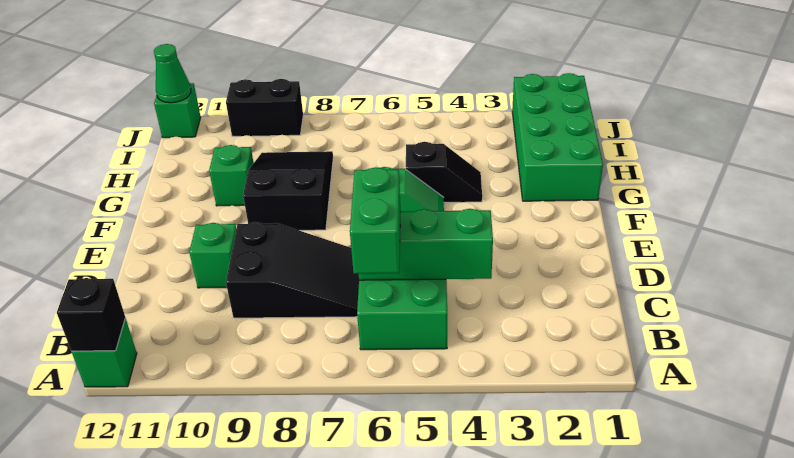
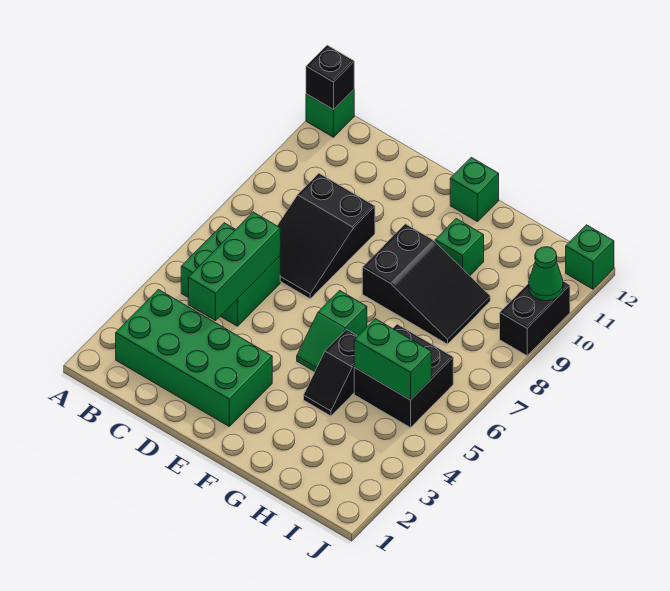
green brick B6:C6 level 3 -> green brick H5:I5 level 2
green brick D10 level 1 -> green brick F12 level 1
green brick G1:J2 level 1 -> green brick B2:E3 level 1
none -> black brick H5:I6 level 1
green cone J12 level 2 -> green cone J10 level 2

